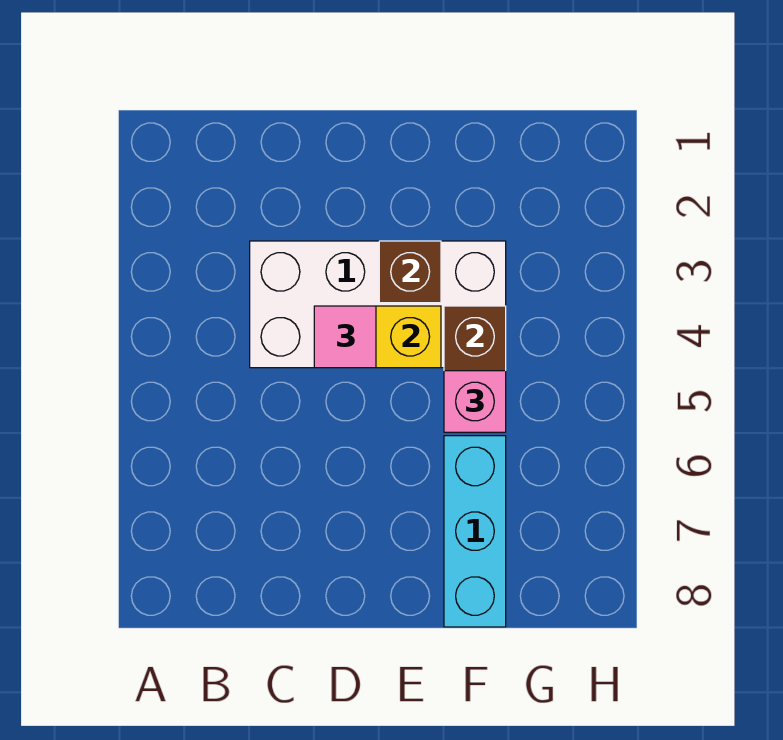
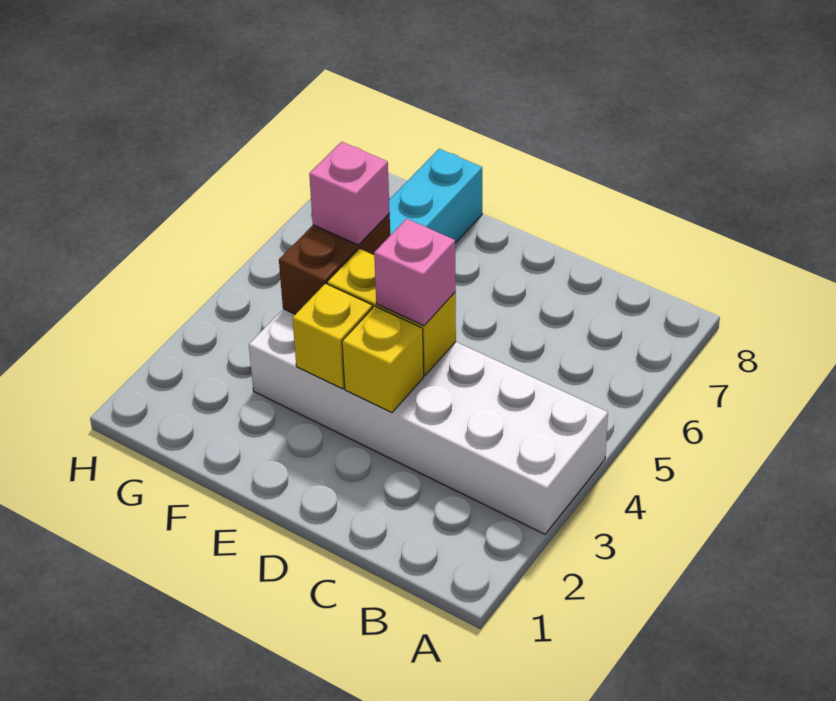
white brick C3:F4 level 1 -> white brick A3:F4 level 1
none -> yellow brick D3 level 2
pink tile D4 level 3 -> pink brick D4 level 3
brown brick E3 level 2 -> yellow brick E3 level 2

